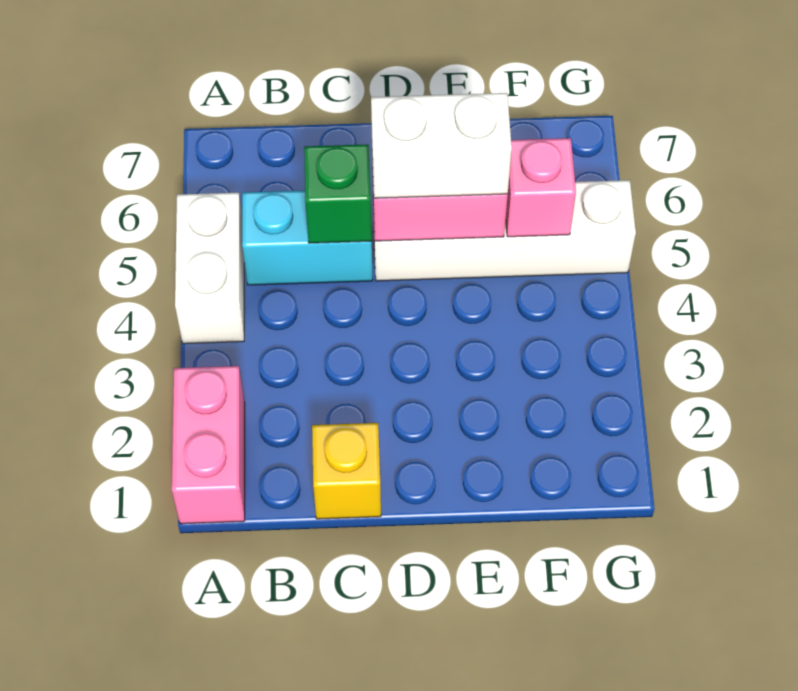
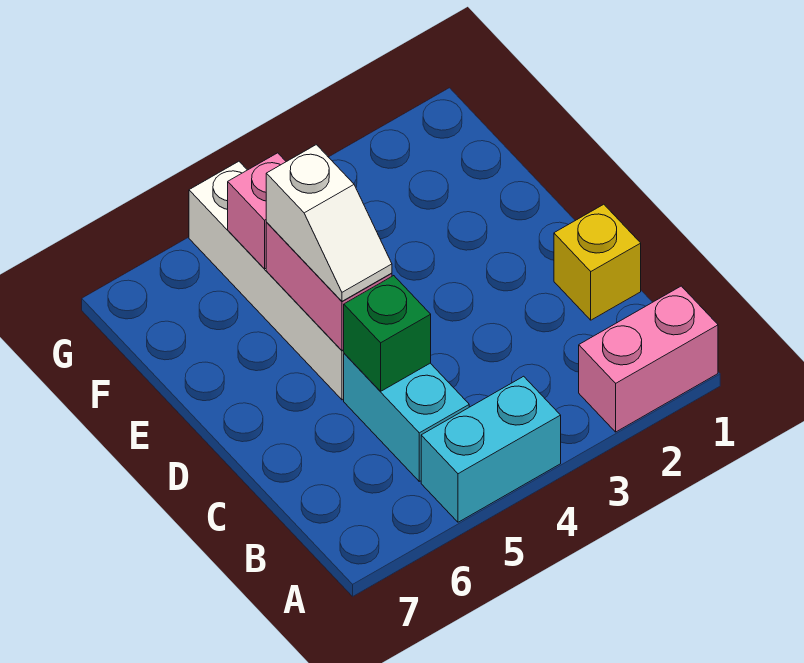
white brick A4:A5 level 1 -> cyan brick A4:A5 level 1
white brick D5:E5 level 3 -> white slope D5:E5 level 3 top E

